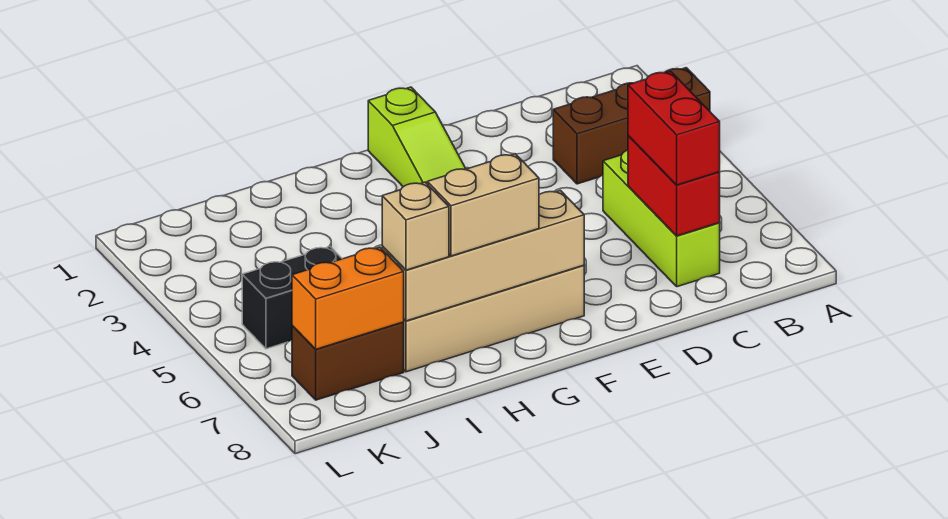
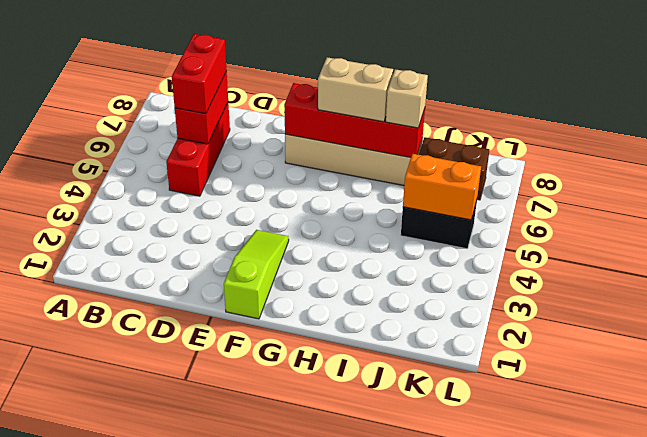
brown brick A3:C3 level 1 -> none
lime brick C5:C7 level 1 -> red brick C5:C7 level 1
tan brick F7:I7 level 2 -> red brick F7:I7 level 2
orange brick J7:K7 level 2 -> orange brick J5:K5 level 2

